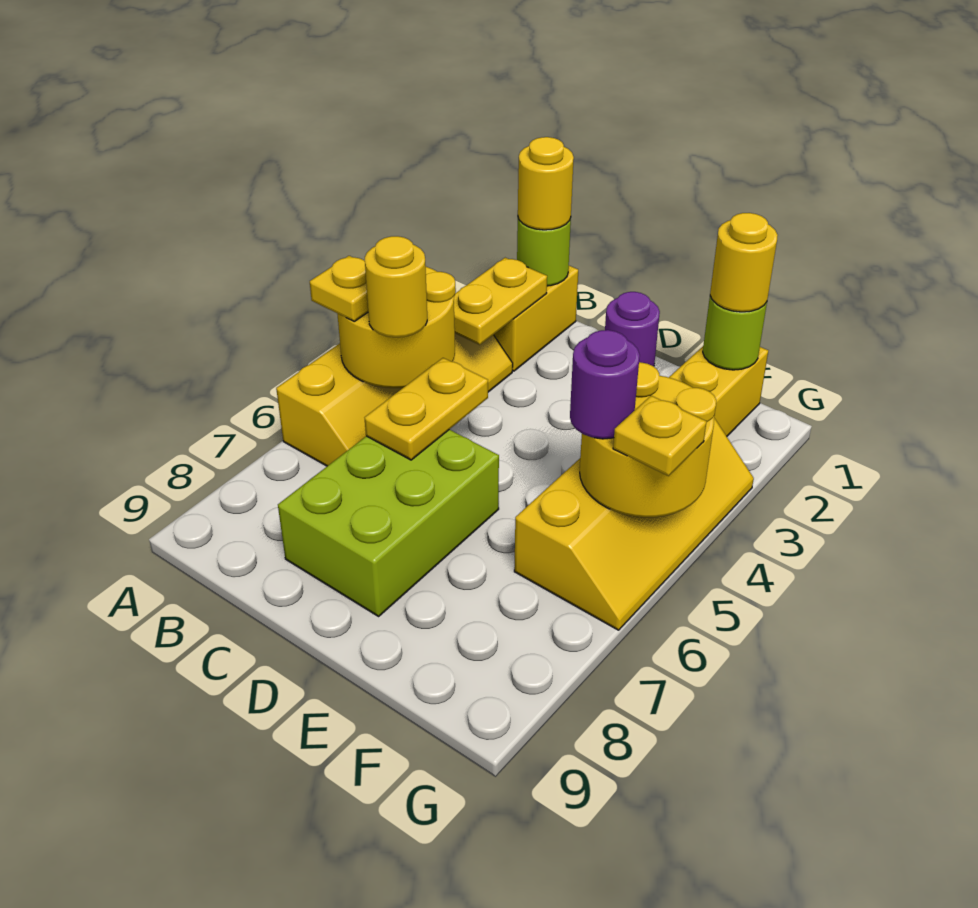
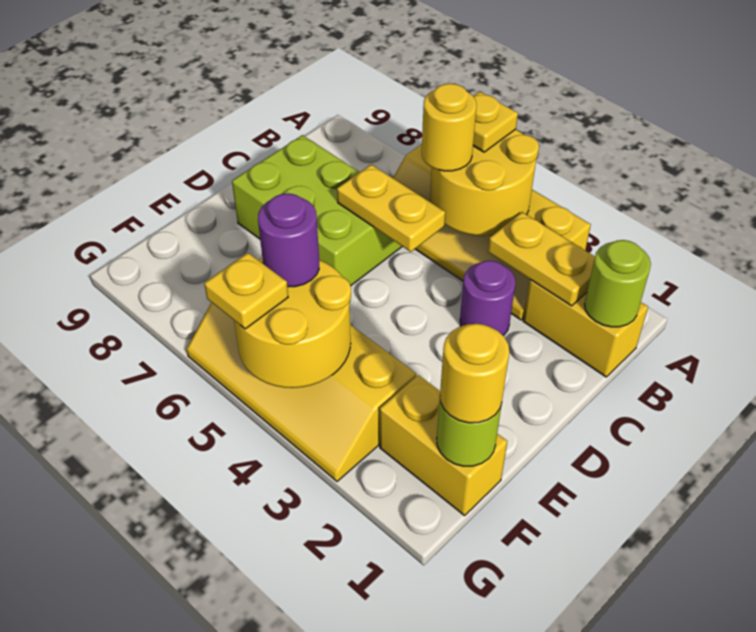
yellow round brick B1 level 3 -> none
purple round brick D1 level 1 -> purple round brick C3 level 1

